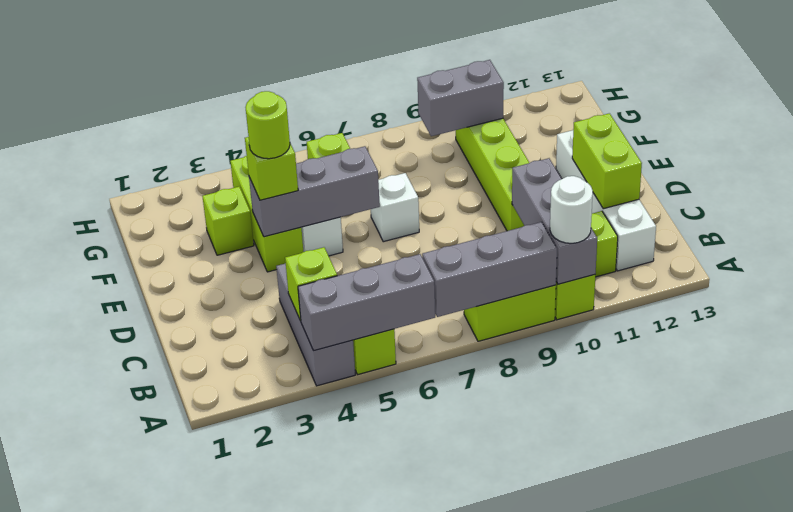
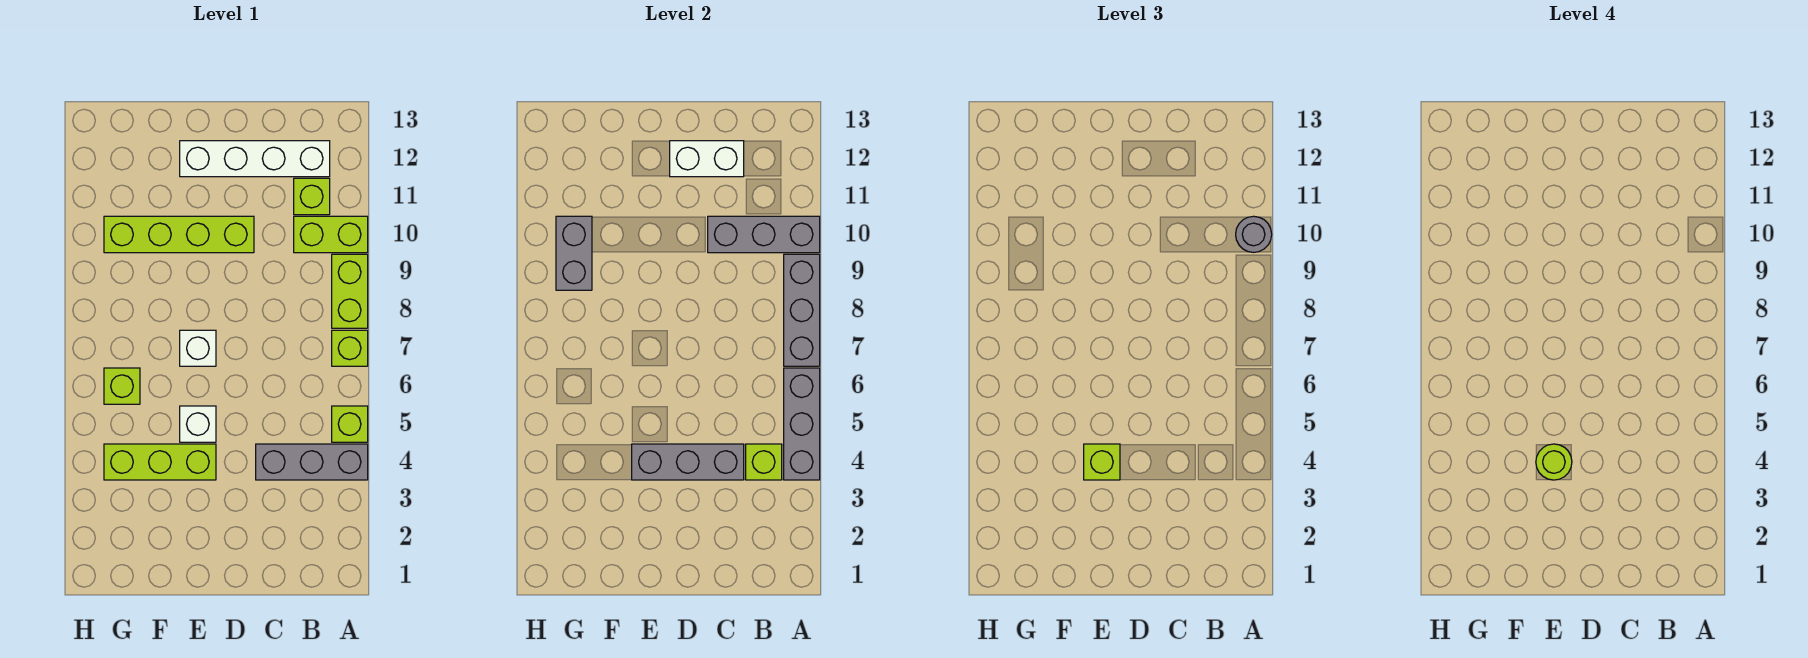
white round brick A10 level 3 -> grey round brick A10 level 3
lime brick C12:D12 level 2 -> white brick C12:D12 level 2
grey brick E4:E6 level 2 -> grey brick C4:E4 level 2
lime brick F3 level 1 -> lime brick A7 level 1

